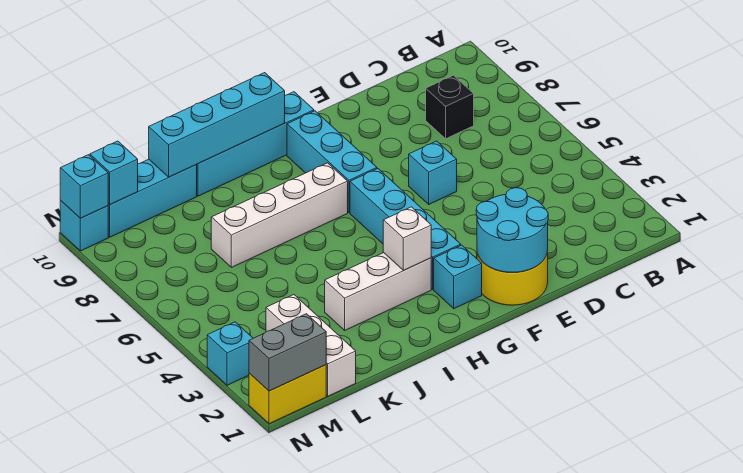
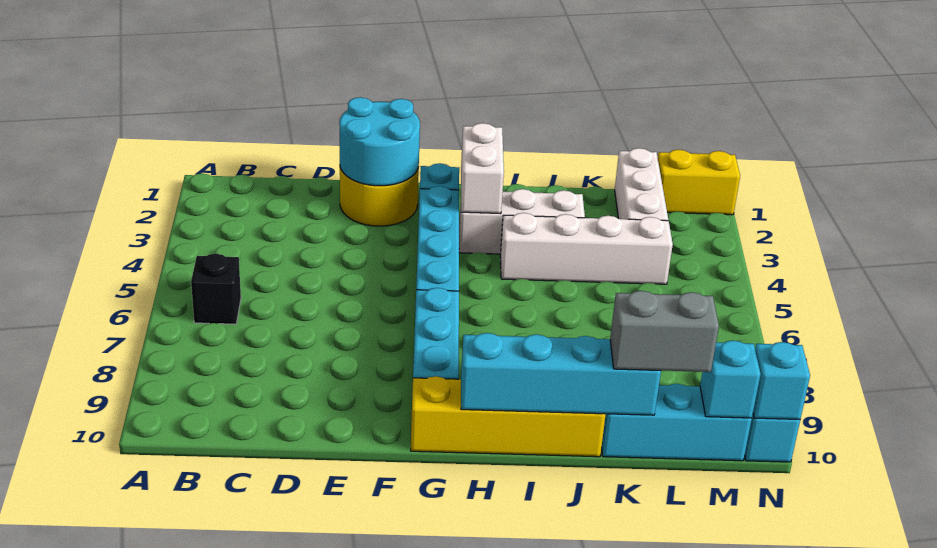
black brick C8 level 1 -> black brick B6 level 1
cyan brick E6 level 1 -> none
cyan brick G10:J10 level 1 -> yellow brick G10:J10 level 1
white brick H3 level 2 -> white brick H2:H3 level 2
white brick H7:K7 level 1 -> white brick I4:L4 level 1
grey brick M1:N1 level 2 -> grey brick K10:L10 level 3
cyan brick N3 level 1 -> none

